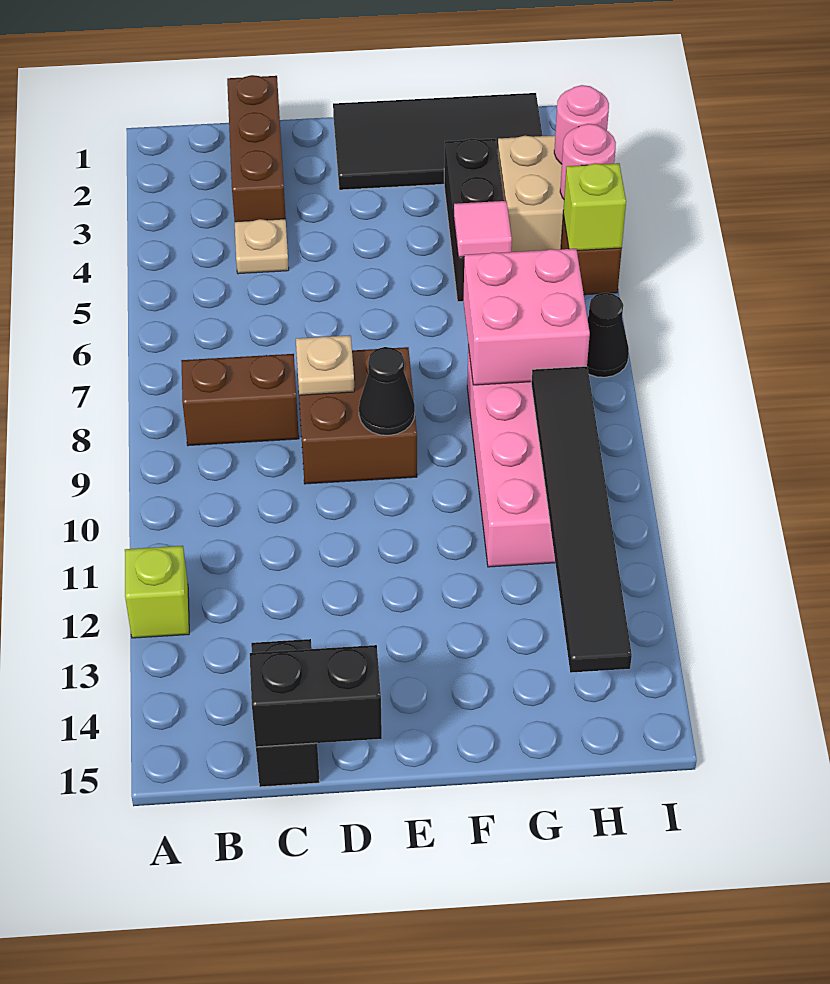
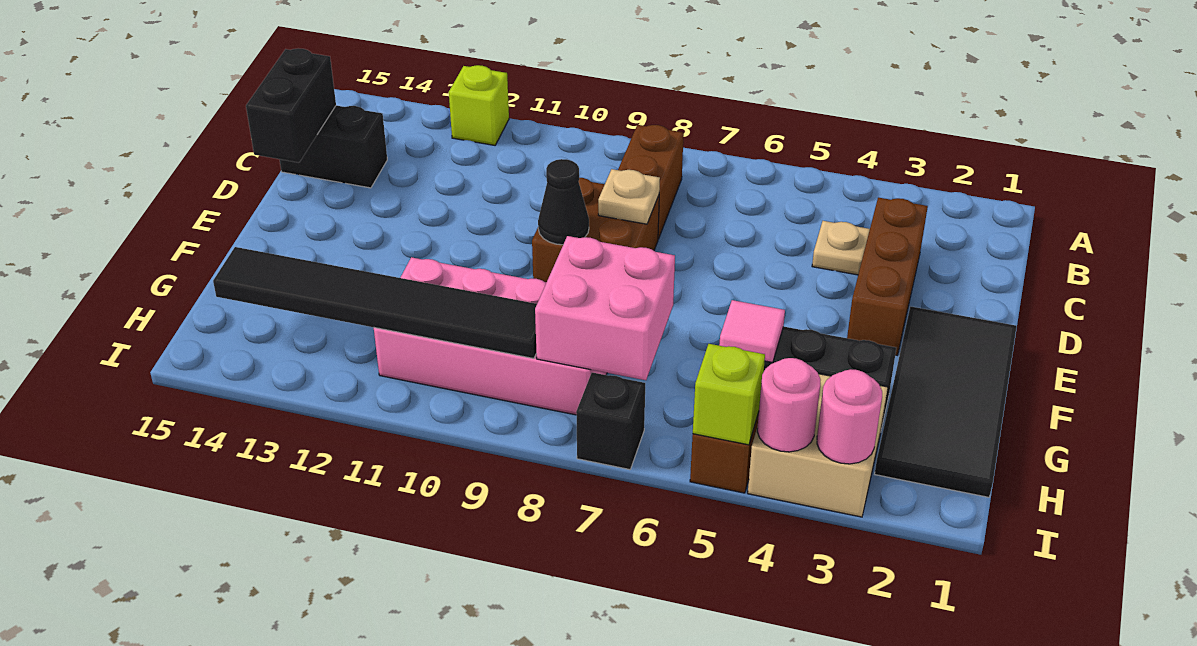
brown brick C1:C3 level 1 -> brown brick C3:E3 level 1
black cone I7 level 1 -> black brick I7 level 1

